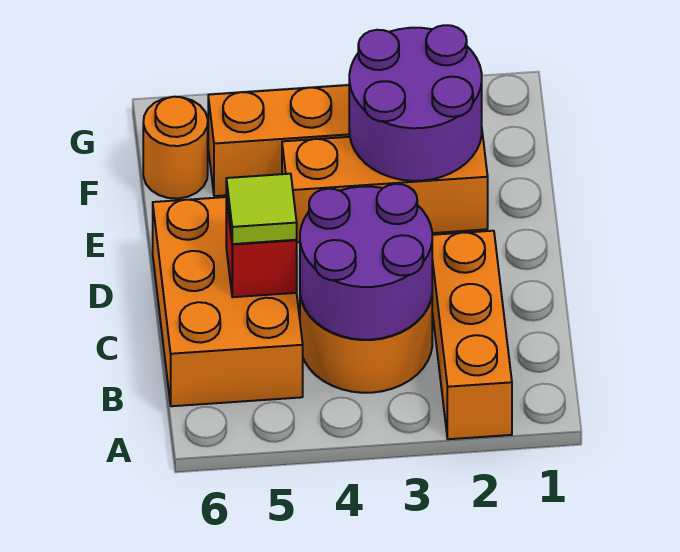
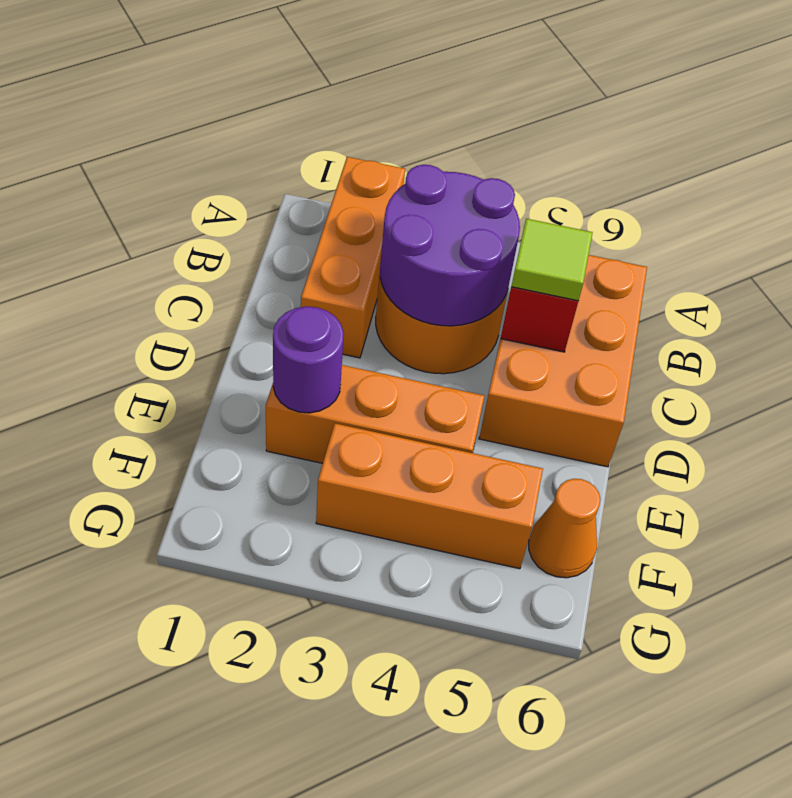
purple round brick E2:F3 level 2 -> purple round brick E2 level 2
orange round brick F6 level 1 -> orange cone F6 level 1

